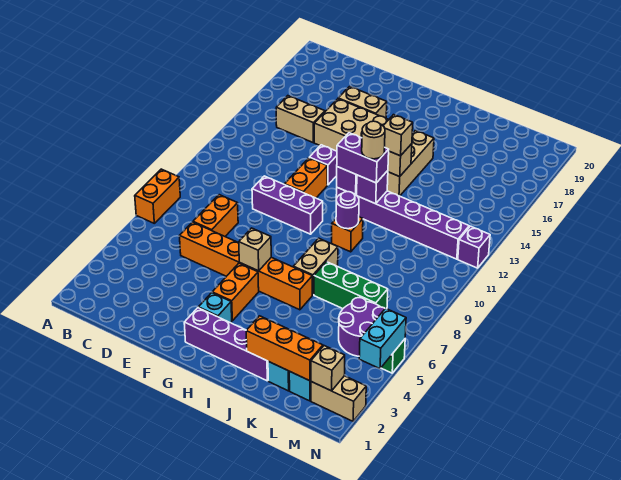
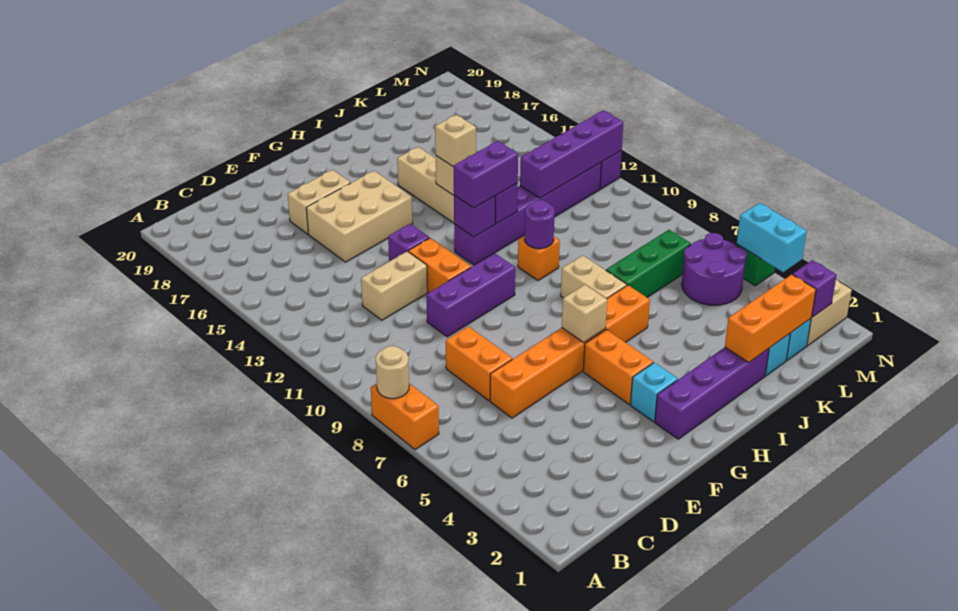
tan brick C15:D15 level 1 -> tan brick D12:E12 level 1
tan round brick I12 level 4 -> tan round brick A8 level 2
none -> purple brick K12:N12 level 2
tan brick M2 level 2 -> purple brick M2 level 2

